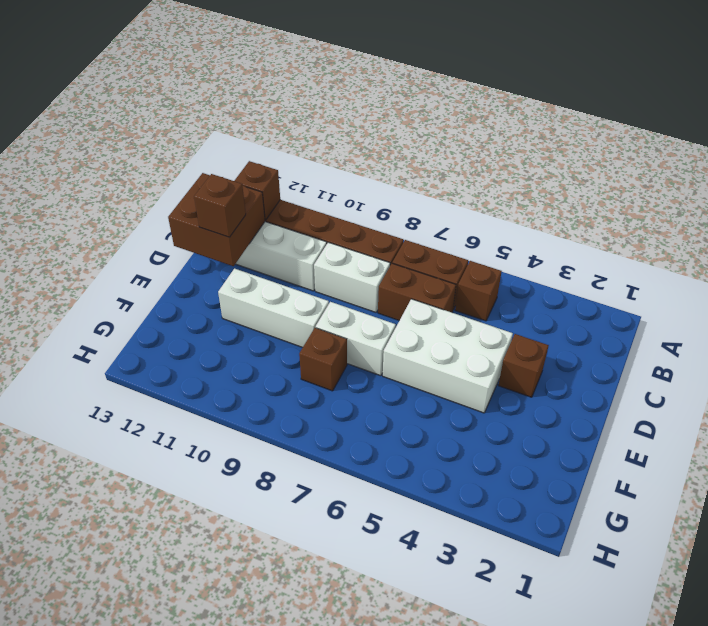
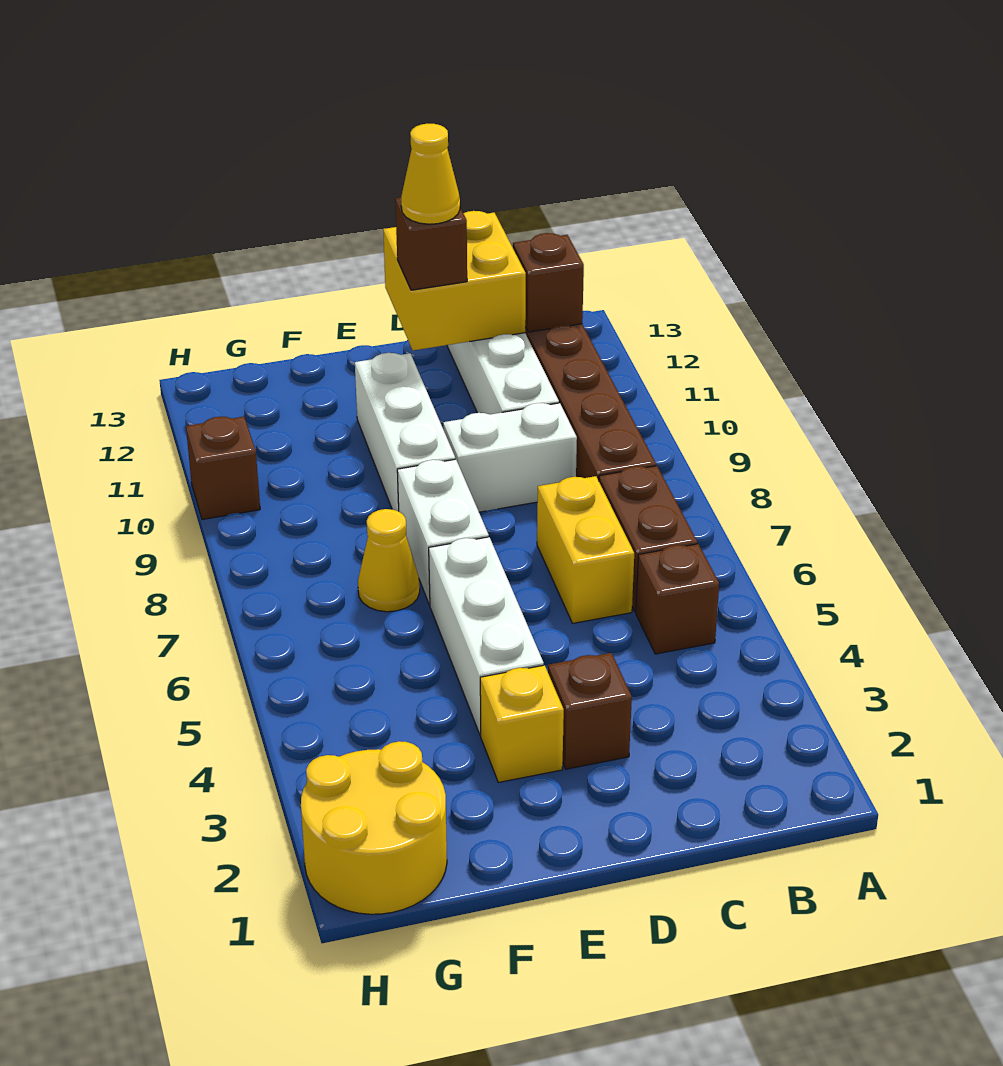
brown brick C6:C7 level 1 -> yellow brick C6:C7 level 1
white brick C8:C9 level 1 -> white brick C9:D9 level 1
brown brick C12:D13 level 2 -> yellow brick C12:D13 level 2
white brick D4:E6 level 1 -> white brick E4:E6 level 1
none -> yellow cone D12 level 4
none -> yellow brick E3 level 1
none -> yellow cone F7 level 1
brown brick F8 level 1 -> brown brick H10 level 1
none -> yellow round brick G1:H2 level 1

